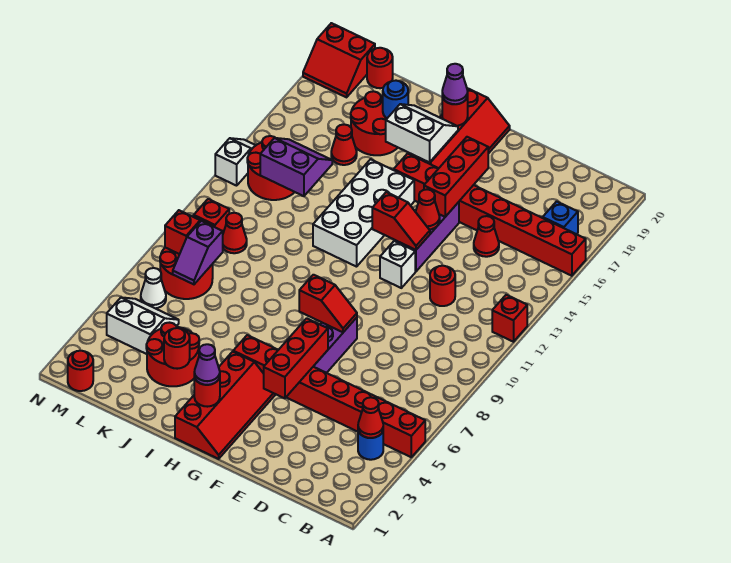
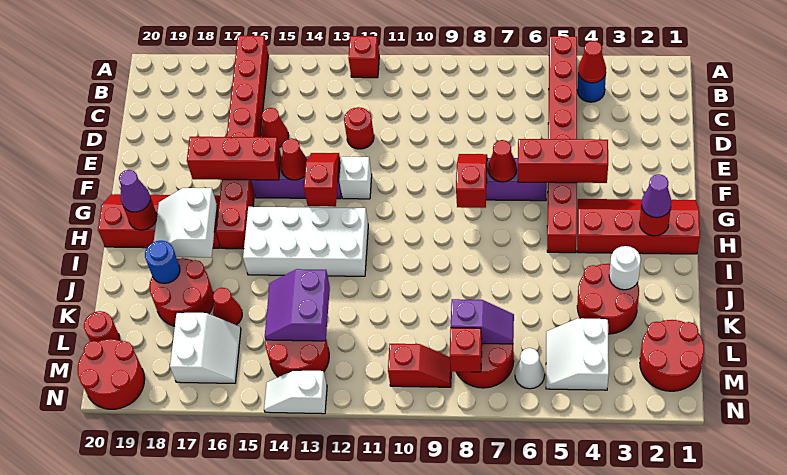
blue brick B17 level 1 -> none
red round brick J3 level 2 -> white round brick J3 level 2
red cone L10 level 1 -> red cone F7 level 2
none -> white slope L16:M17 level 1 top 17
red round brick M1 level 1 -> red round brick L1:M2 level 1
red slope M19:N20 level 1 top 20 -> red round brick M19:N20 level 1

